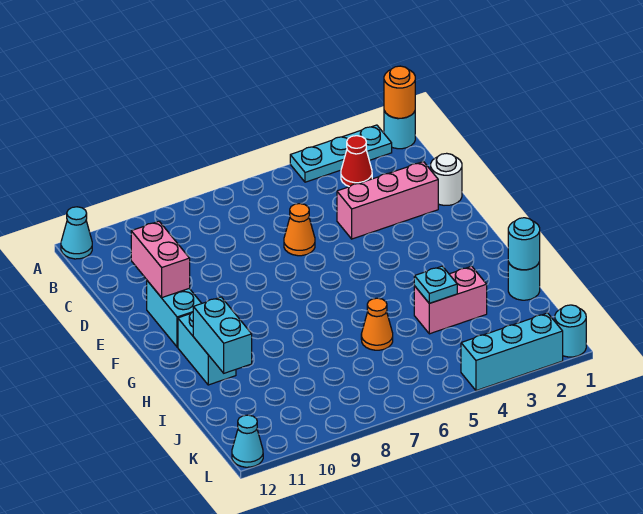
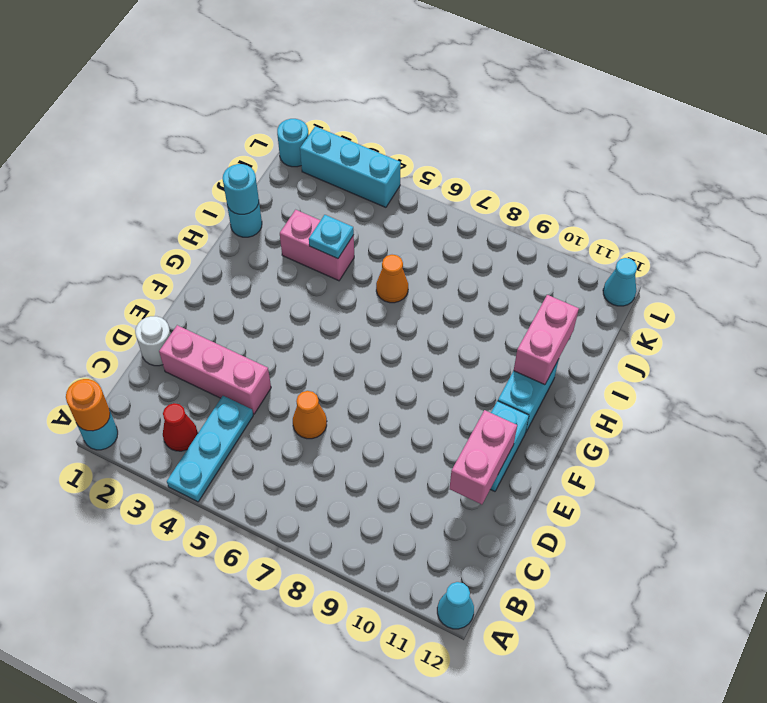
cyan plate A2:A4 level 1 -> cyan plate A4:C4 level 1
cyan brick H11:I11 level 2 -> pink brick H11:I11 level 2

